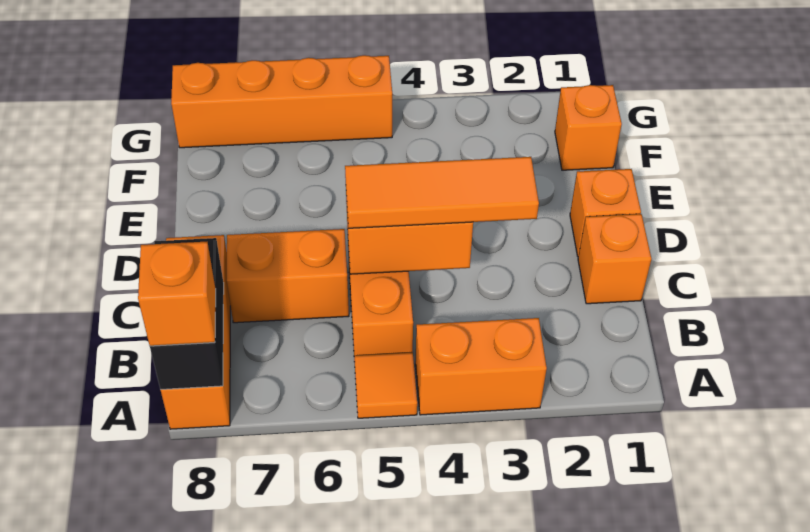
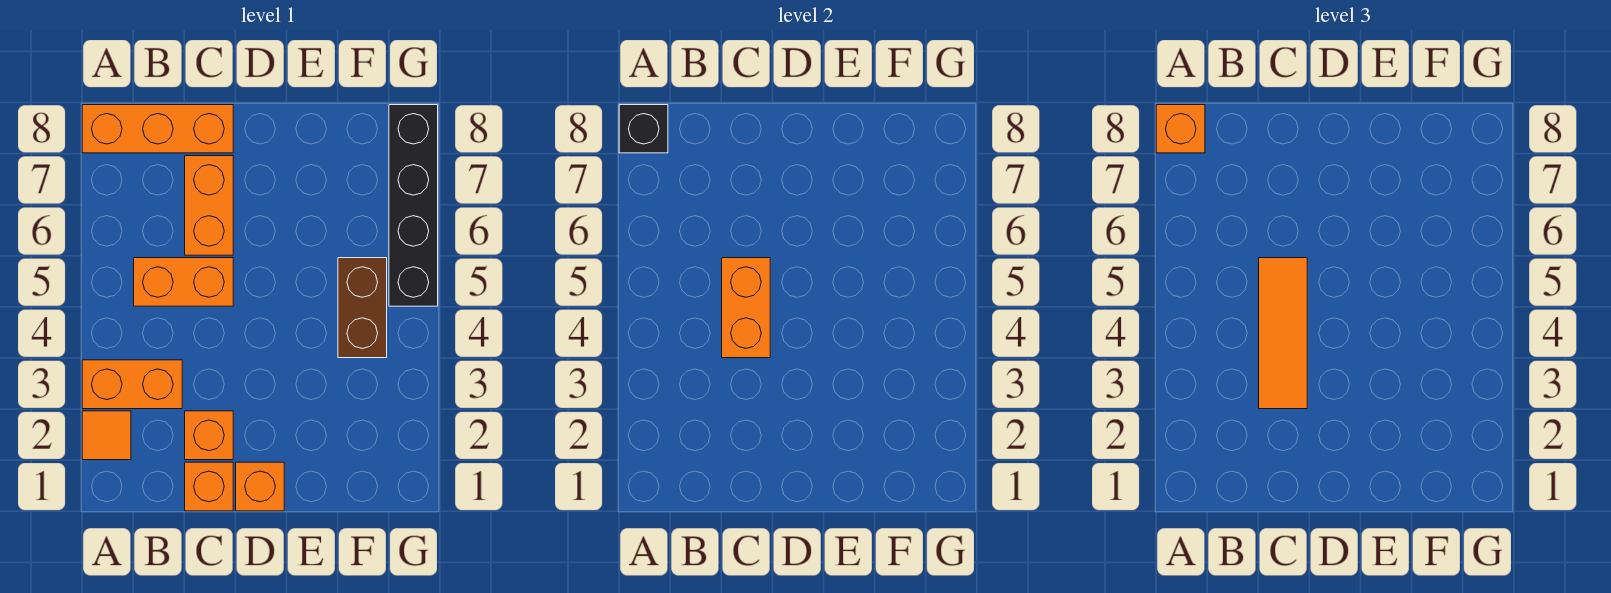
orange brick A3:A4 level 1 -> orange brick A3:B3 level 1
orange tile A5 level 1 -> orange tile A2 level 1
black brick A8:B8 level 2 -> black brick A8 level 2
orange brick F1 level 1 -> orange brick C2 level 1
none -> brown brick F4:F5 level 1
orange brick G5:G8 level 1 -> black brick G5:G8 level 1

